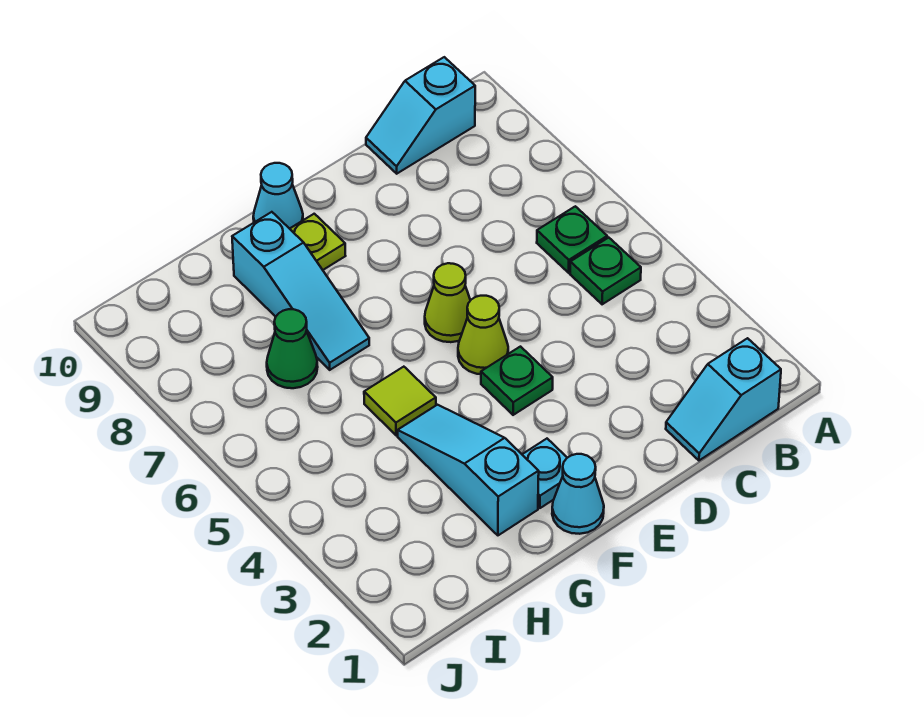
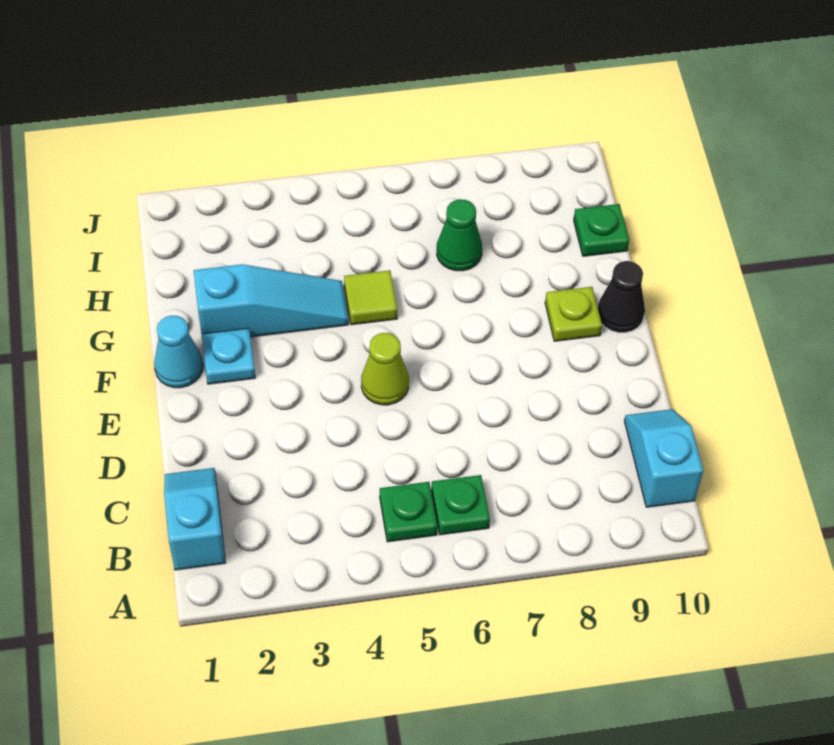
green plate E4 level 1 -> green plate H10 level 1
lime cone E6 level 1 -> none
cyan cone F10 level 1 -> black cone F10 level 1
cyan slope G7:G9 level 1 top 9 -> none

